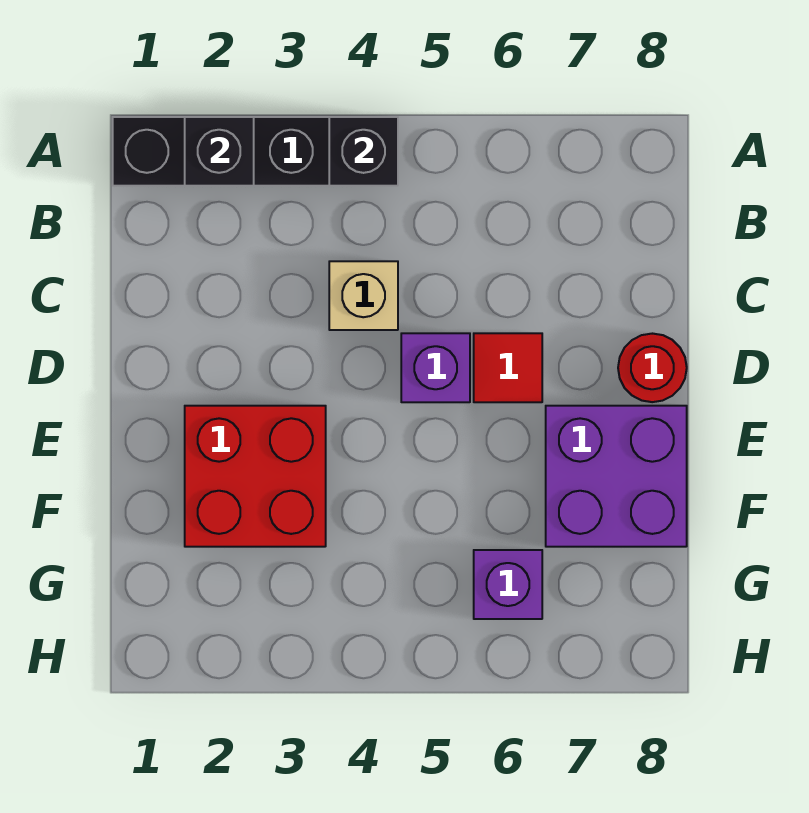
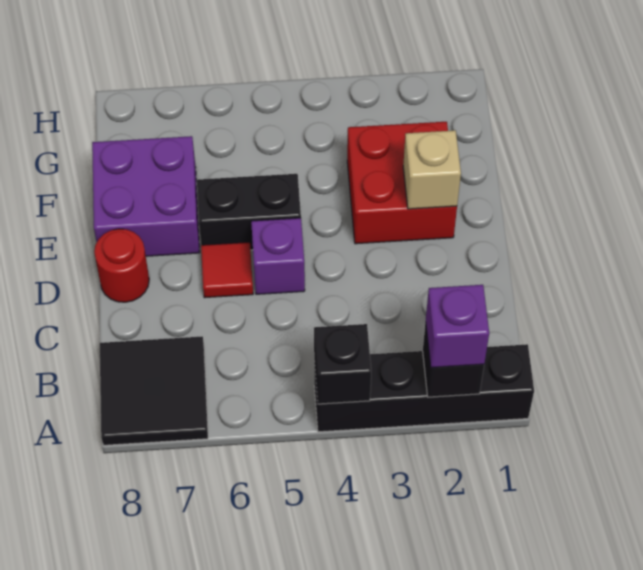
none -> black tile A7:B8 level 1
tan brick C4 level 1 -> tan brick E2 level 2
none -> black brick E5:E6 level 1
purple brick G6 level 1 -> purple brick A2 level 3

